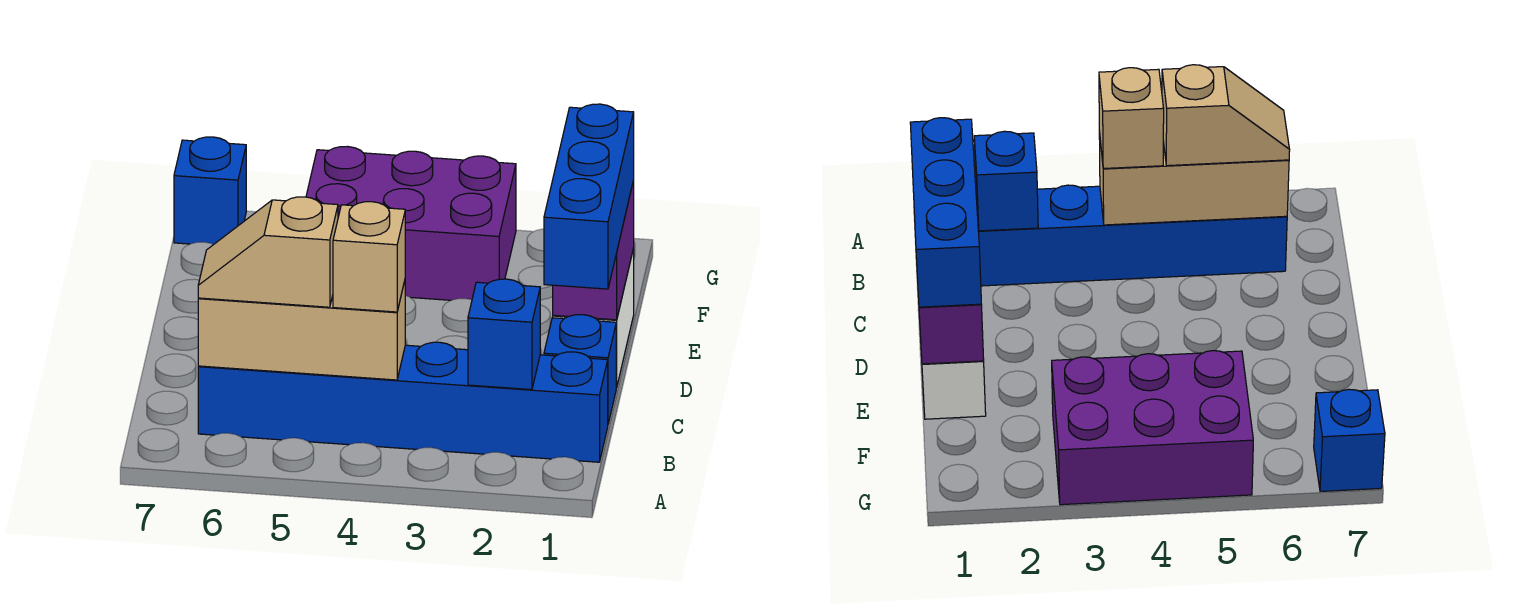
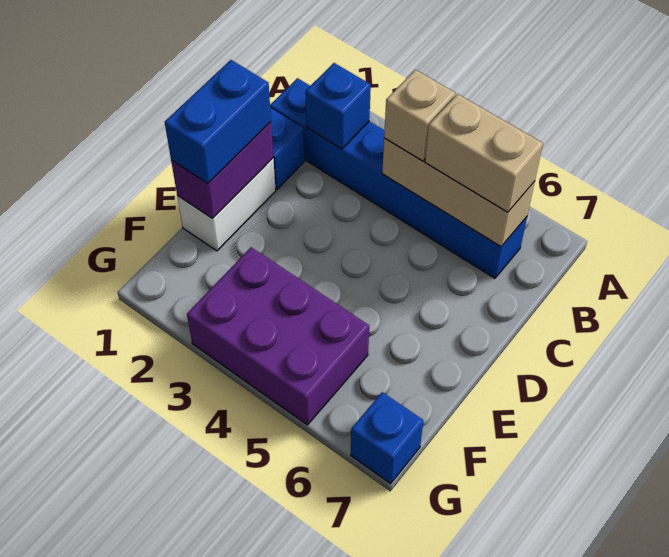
tan slope B5:B6 level 3 top 5 -> tan brick B5:B6 level 3
blue brick C1:E1 level 3 -> blue brick D1:E1 level 3

